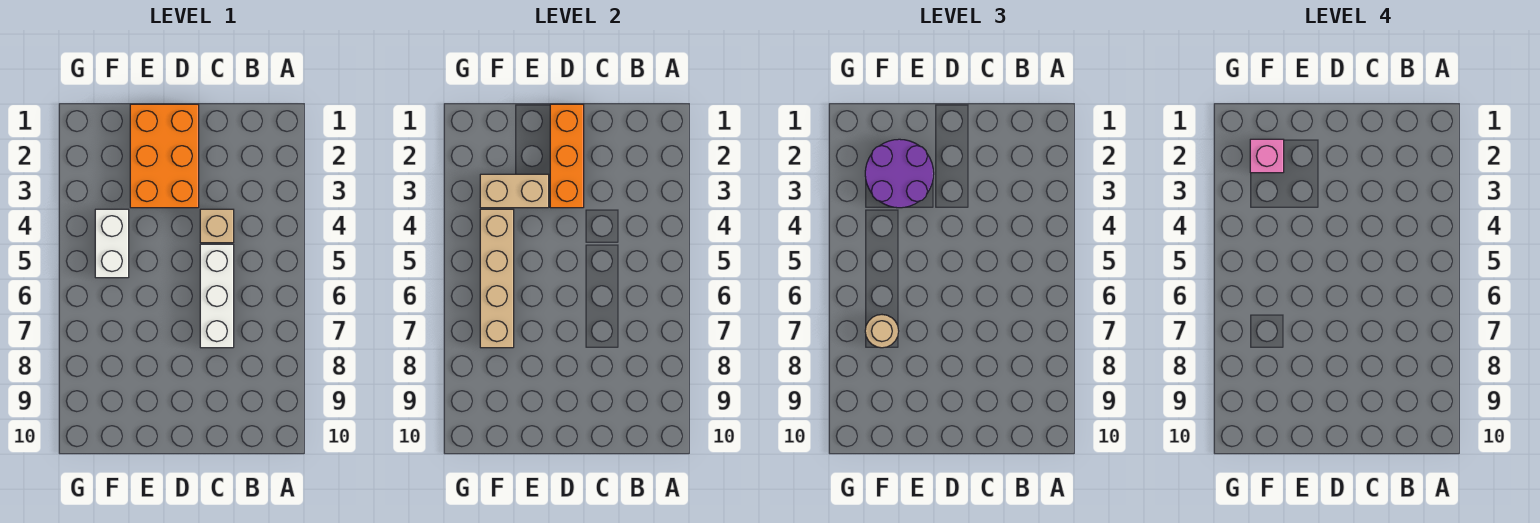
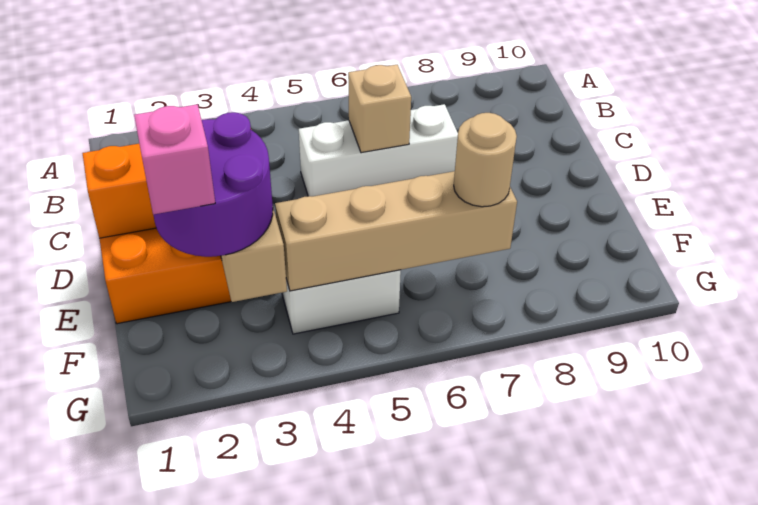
tan brick C4 level 1 -> tan brick C6 level 2

